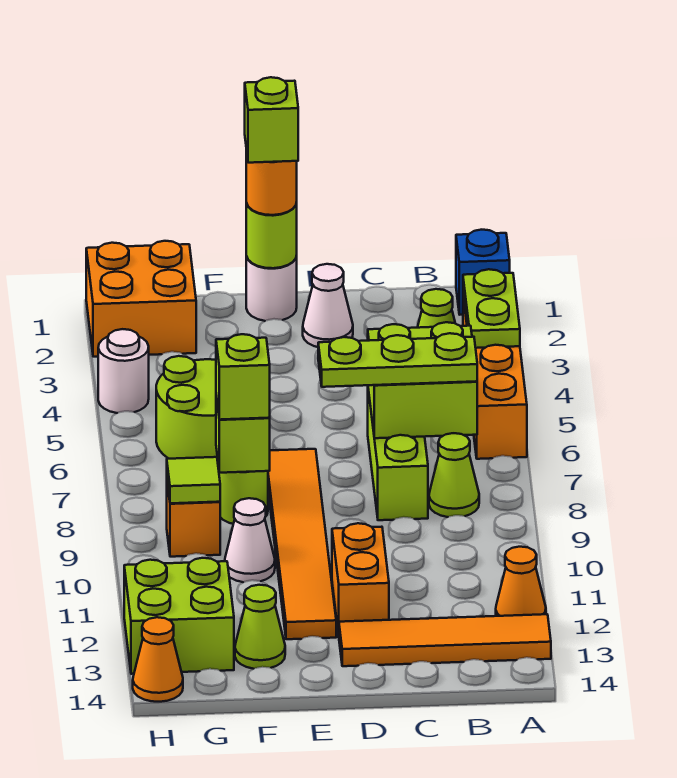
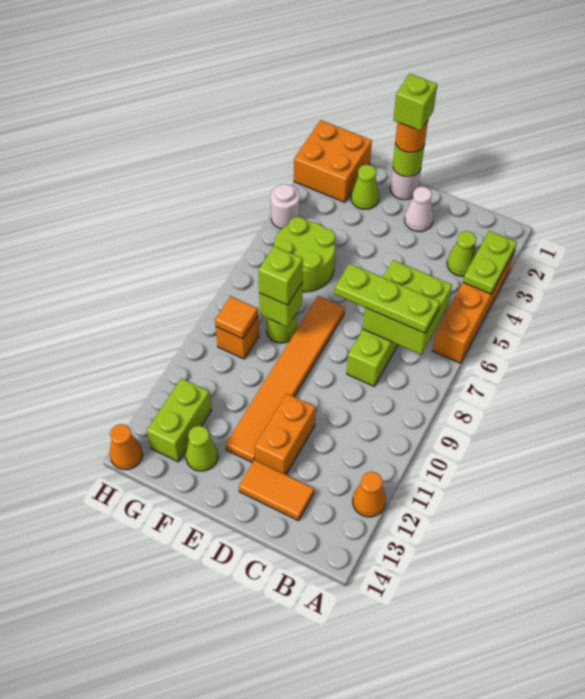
blue brick A1 level 1 -> none
orange tile A13:D13 level 1 -> orange tile C13:D13 level 1
lime cone B8 level 1 -> lime cone F2 level 1
white cone F10 level 1 -> none
lime tile G9 level 2 -> orange tile G9 level 2
lime brick G12:H13 level 1 -> lime brick G12:G13 level 1

